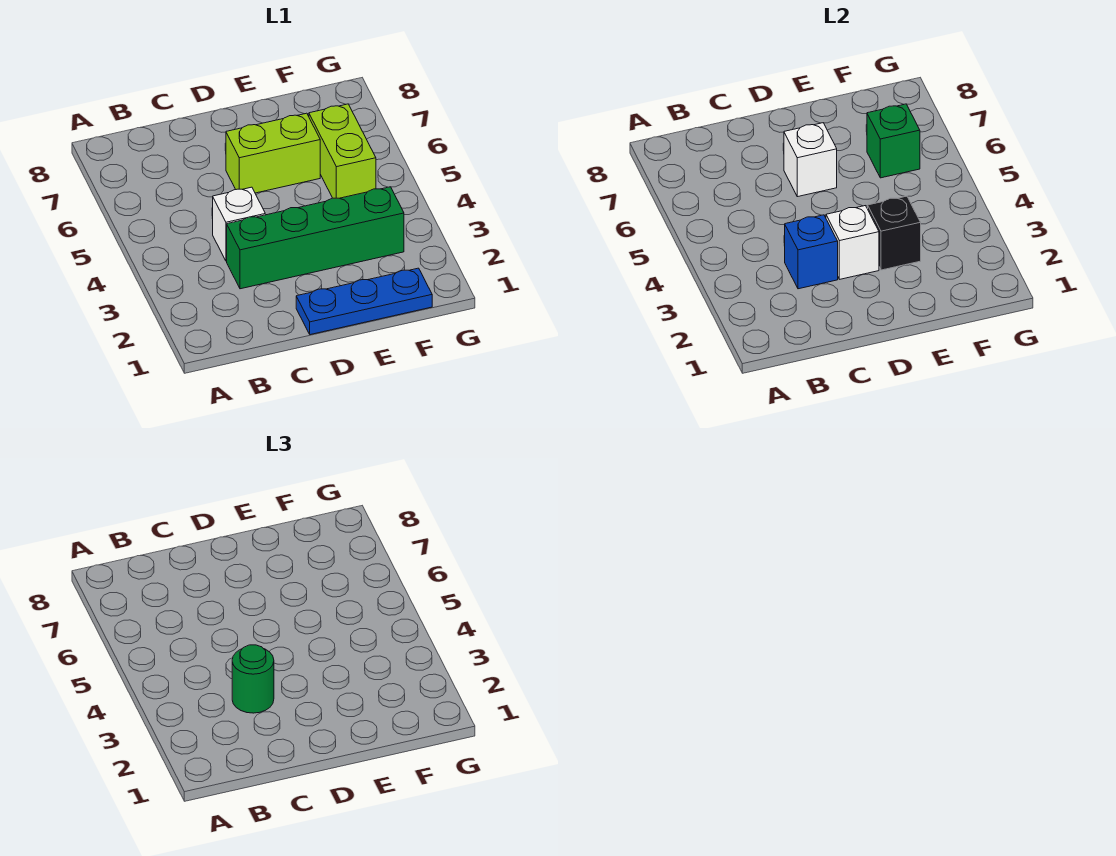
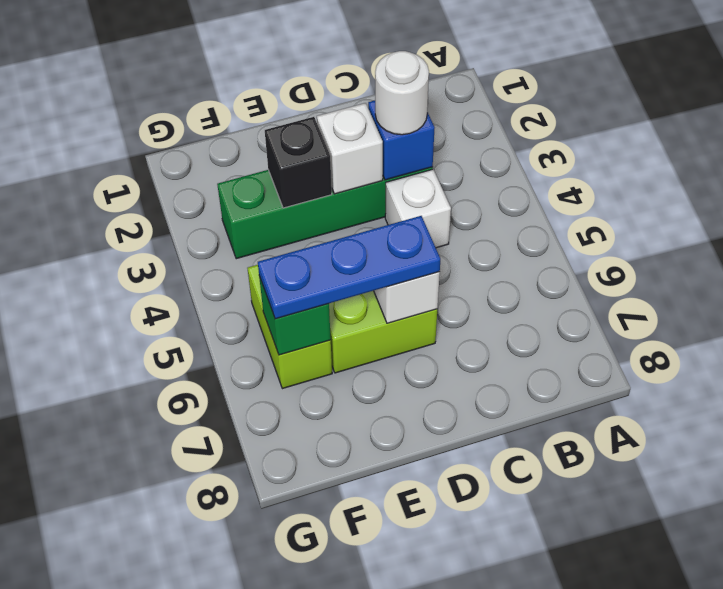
green round brick C3 level 3 -> white round brick C3 level 3
blue plate D1:F1 level 1 -> blue plate D6:F6 level 3

